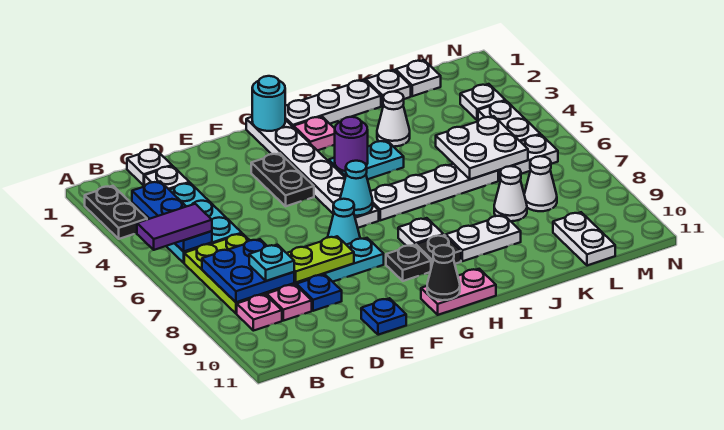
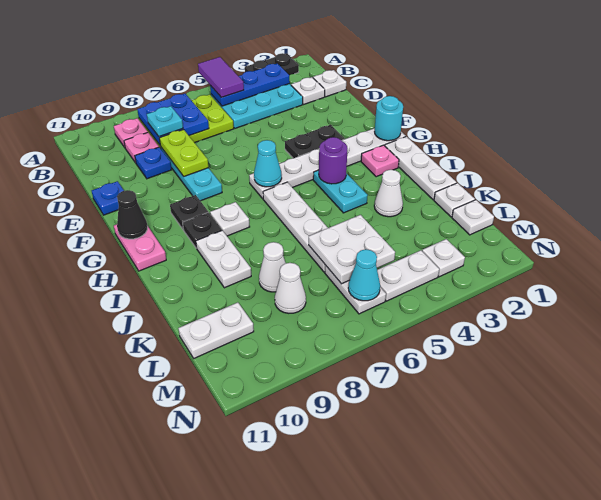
cyan cone F7 level 1 -> cyan cone M6 level 2

